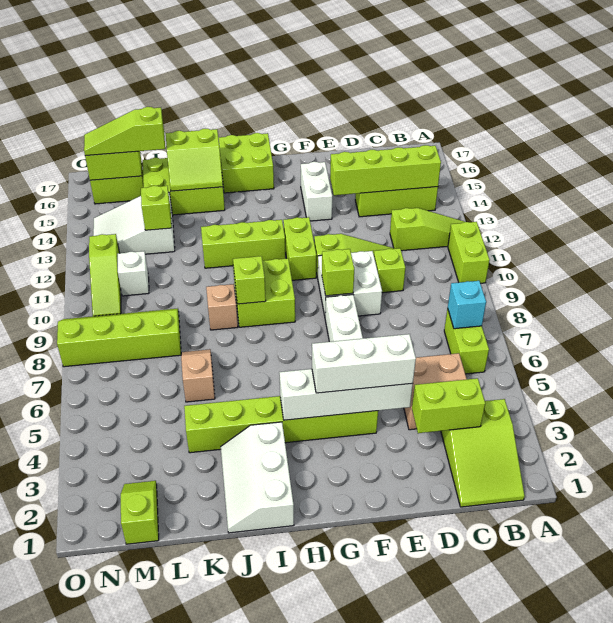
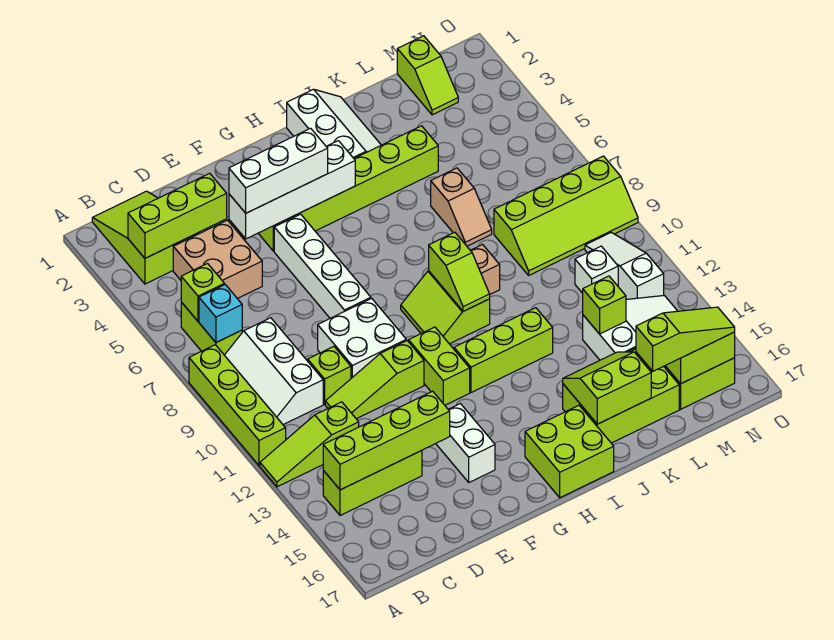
lime brick A10:A11 level 1 -> lime brick A8:A11 level 1
none -> white slope B8:C10 level 1 top C
lime brick C3:D3 level 2 -> lime brick B3:D3 level 2
lime brick F9 level 2 -> lime brick B6 level 2
lime brick H9:I10 level 1 -> lime slope H9:I10 level 1 top I
lime slope N10:N12 level 1 top 12 -> white slope N10:N12 level 1 top 12

